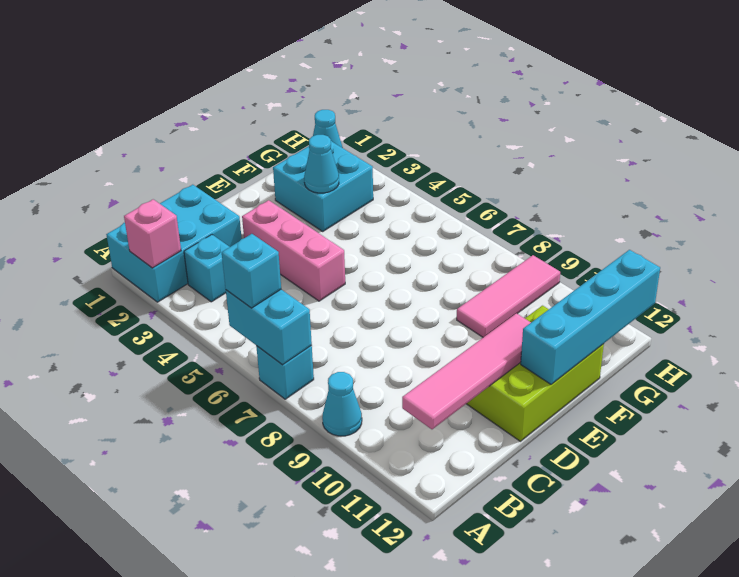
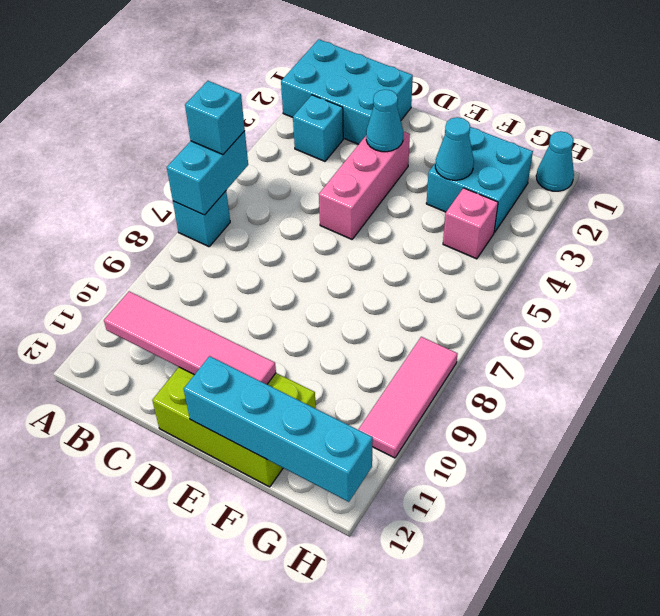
pink brick A2 level 2 -> pink brick G4 level 1
cyan cone A9 level 1 -> cyan cone D3 level 2
pink tile F9:H9 level 1 -> pink tile H8:H10 level 1

